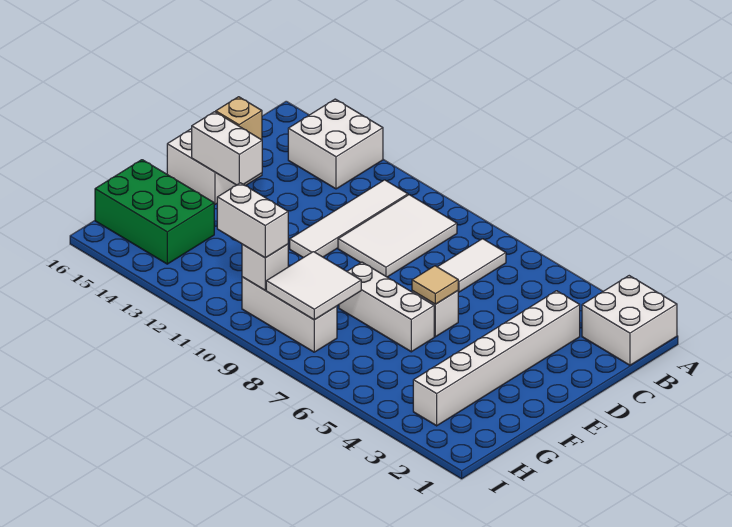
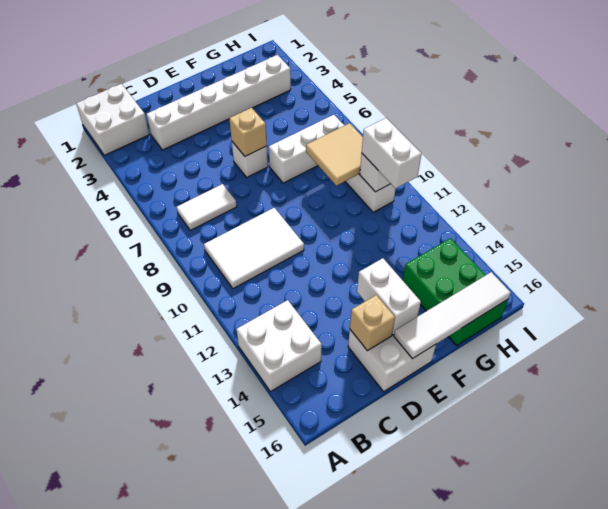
white tile B11:E11 level 1 -> white tile E16:H16 level 2
tan tile E6 level 2 -> tan brick E6 level 2
white brick F6:F8 level 1 -> white brick F7:H7 level 1
white tile G8:H9 level 2 -> tan tile G8:H9 level 2

